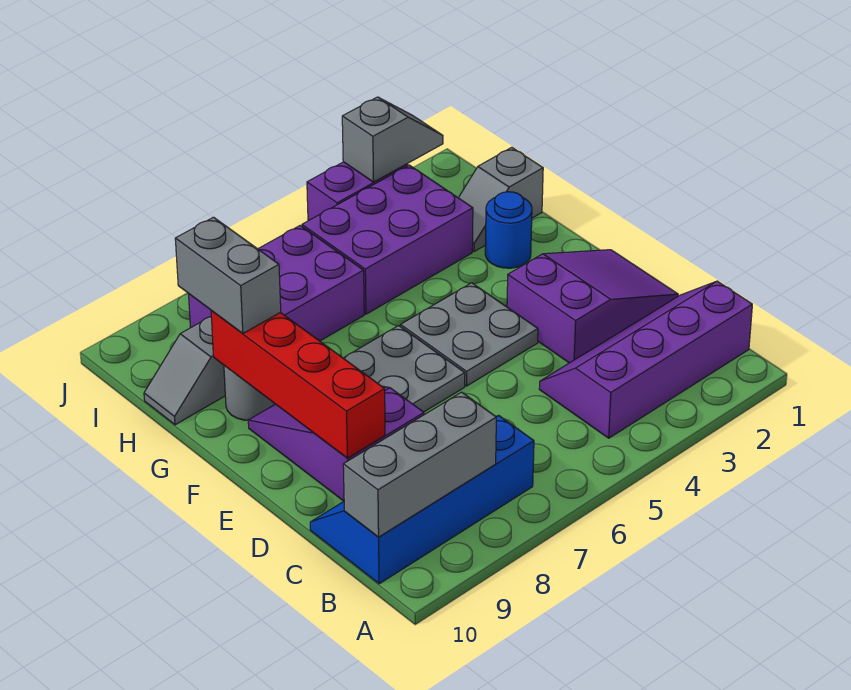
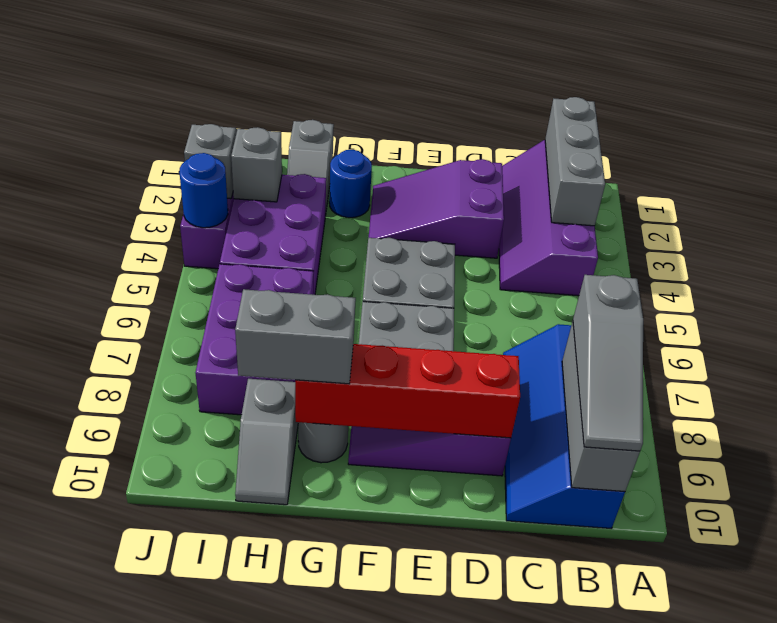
none -> grey brick B1:B3 level 2
none -> grey slope B8:B10 level 3 top 8
purple slope D1:E3 level 1 top 3 -> purple slope D2:F3 level 1 top D
none -> grey brick I3 level 2
none -> blue round brick J4 level 2

